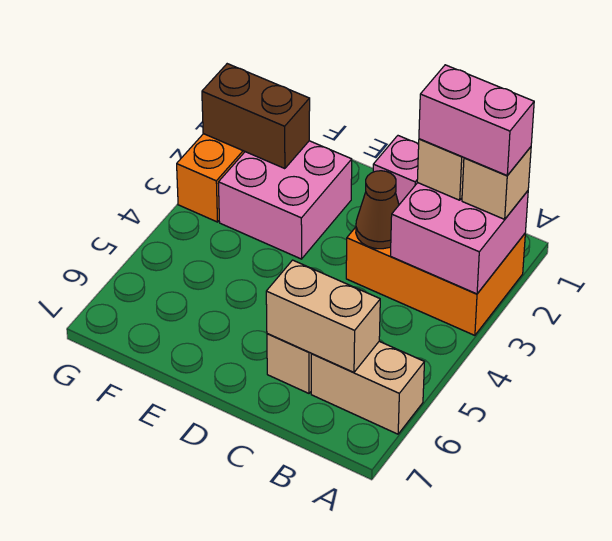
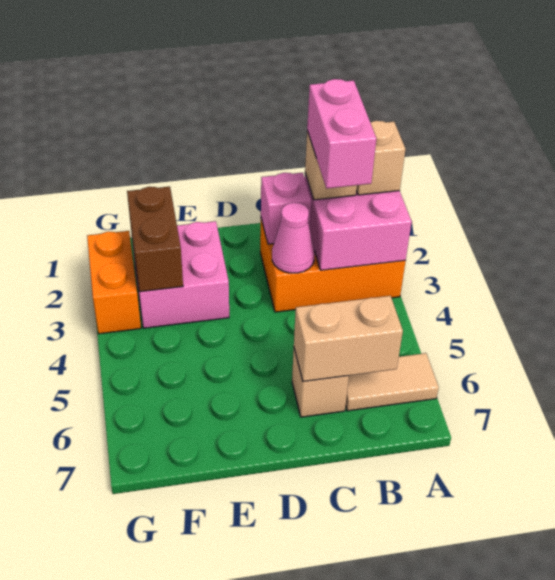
pink brick A2:B2 level 4 -> pink brick B2:B3 level 4
tan brick A6:B6 level 1 -> tan tile A6:B6 level 1
brown cone C3 level 2 -> pink cone C3 level 2
brown brick F2:G2 level 2 -> brown brick F2:F3 level 2

